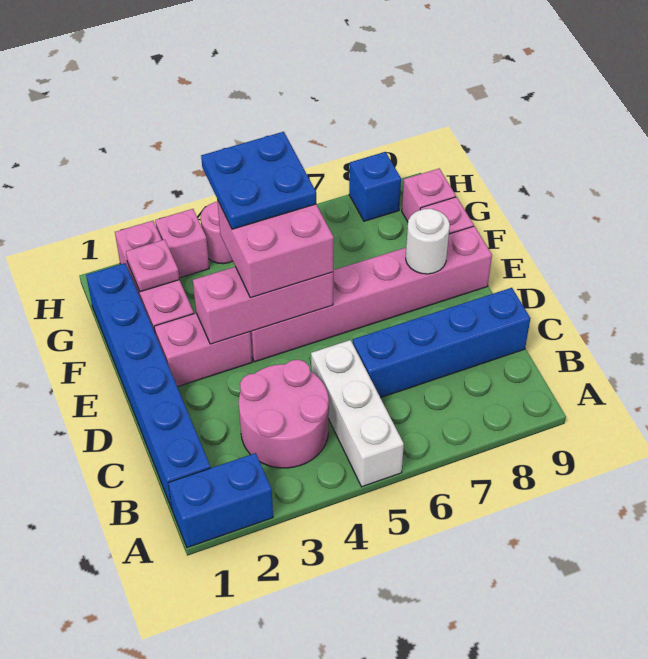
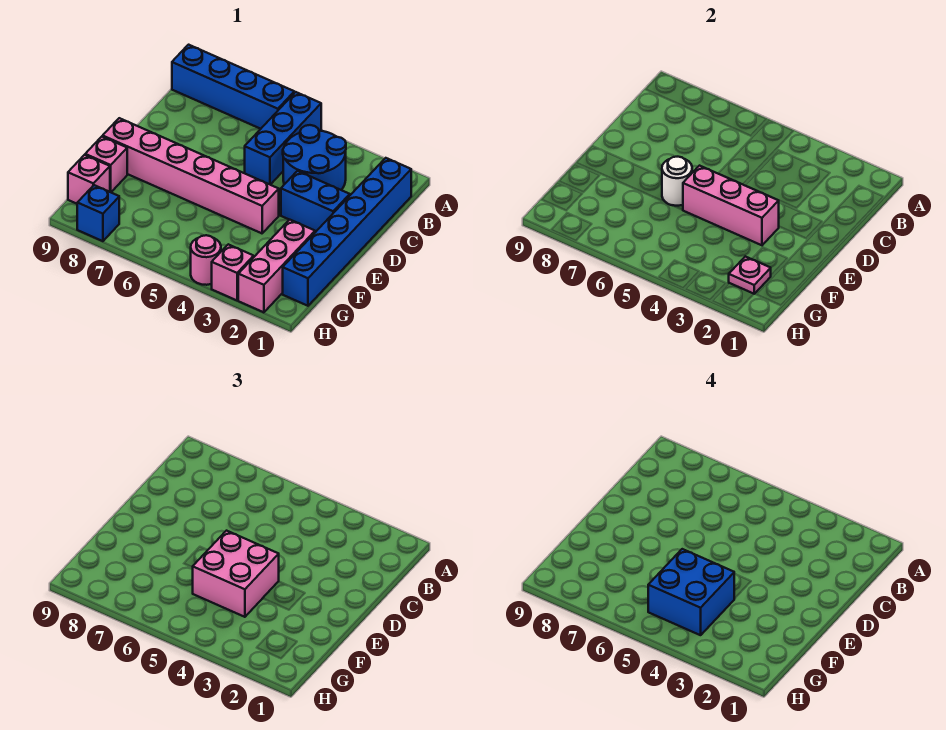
blue brick A1:A2 level 1 -> blue brick D2:D3 level 1
white brick A5:C5 level 1 -> blue brick A5:C5 level 1
pink round brick B3:C4 level 1 -> blue round brick B3:C4 level 1
blue brick C6:C9 level 1 -> blue brick A6:A9 level 1
pink brick E2:E3 level 1 -> none
white round brick E8 level 2 -> white round brick E6 level 2
blue plate F4:G5 level 4 -> blue brick F4:G5 level 4

